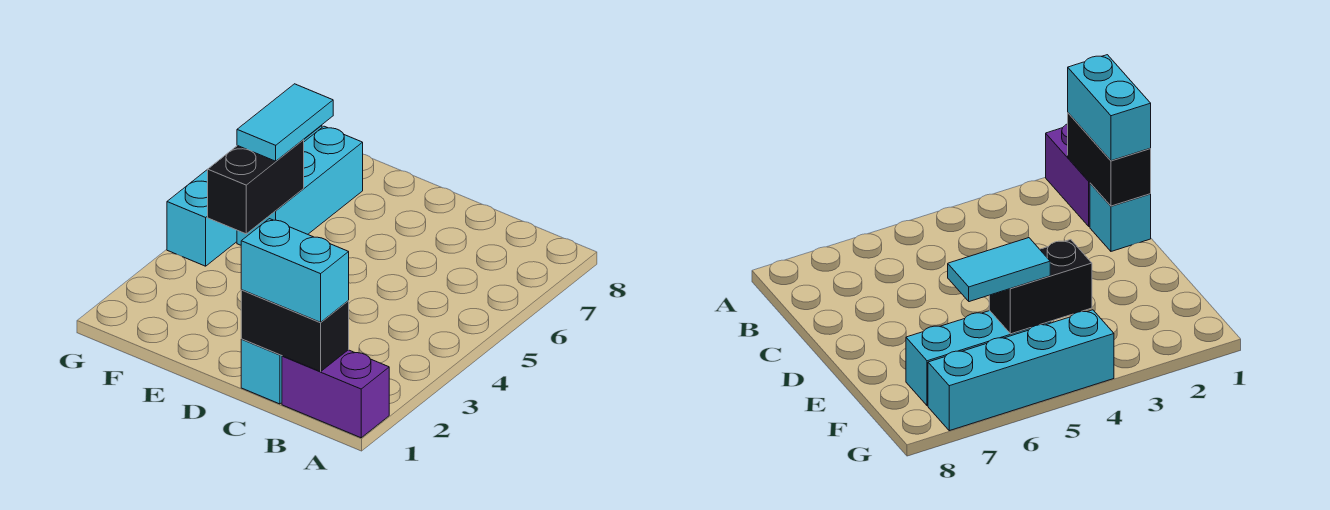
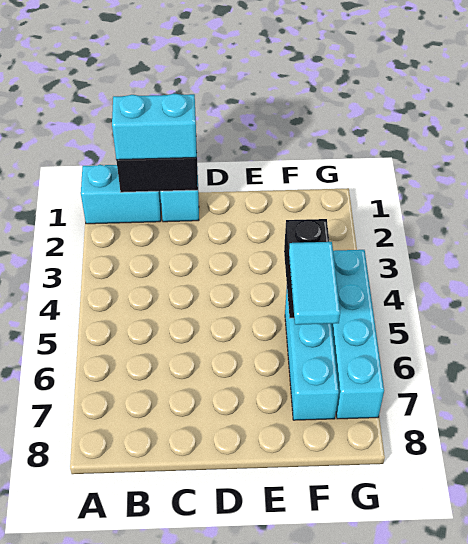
purple brick A1:B1 level 1 -> cyan brick A1:B1 level 1

